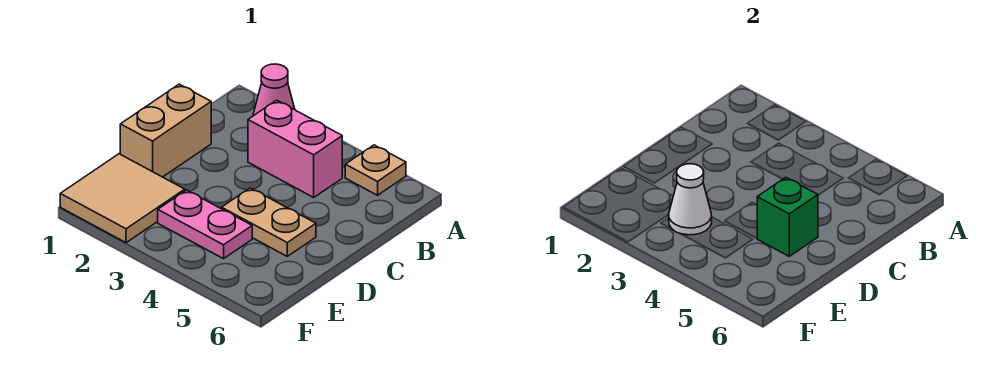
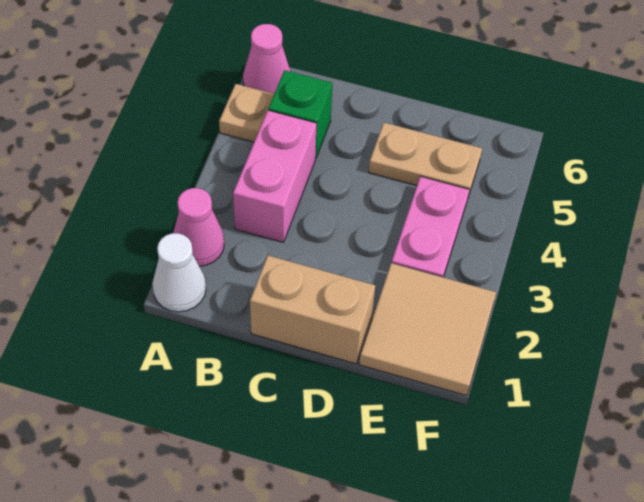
none -> pink cone A6 level 1
tan plate D4:D5 level 1 -> tan plate D5:E5 level 1
green brick D5 level 2 -> green brick B5 level 1
white cone E3 level 2 -> white cone A1 level 1

